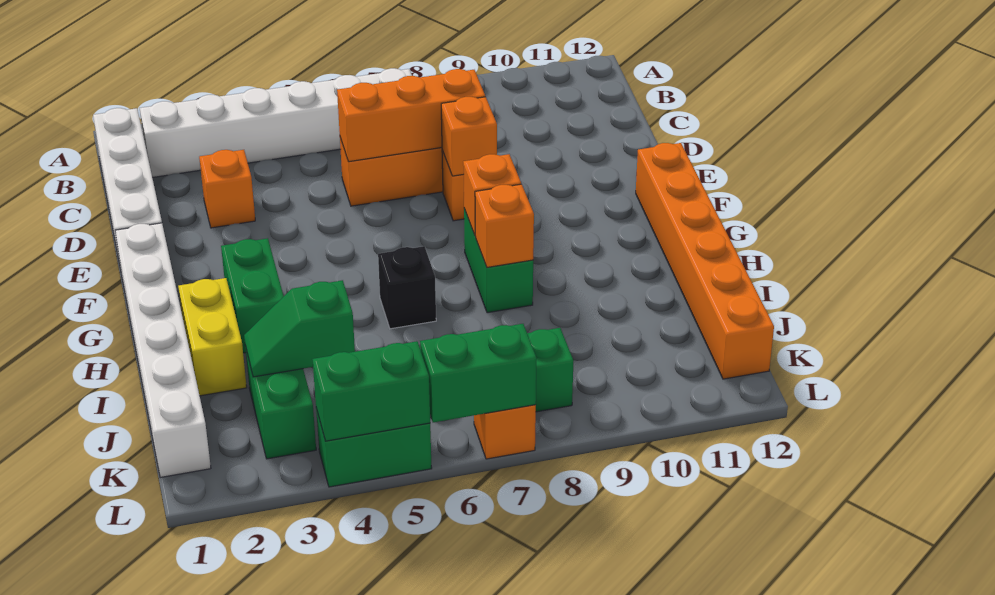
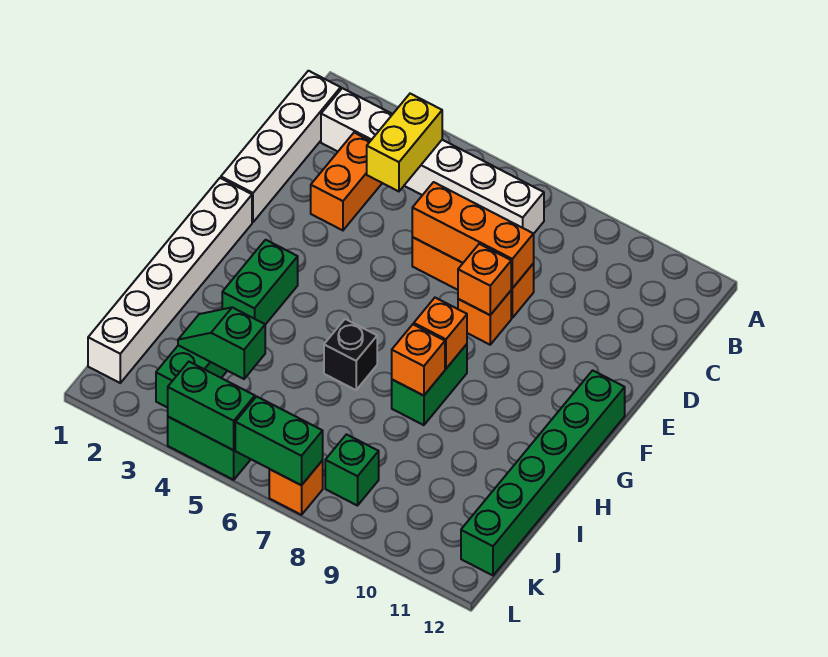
orange brick D3 level 1 -> orange brick C3:D3 level 1
orange brick F12:K12 level 1 -> green brick F12:K12 level 1
yellow brick H2:I2 level 1 -> yellow brick B4:C4 level 2

